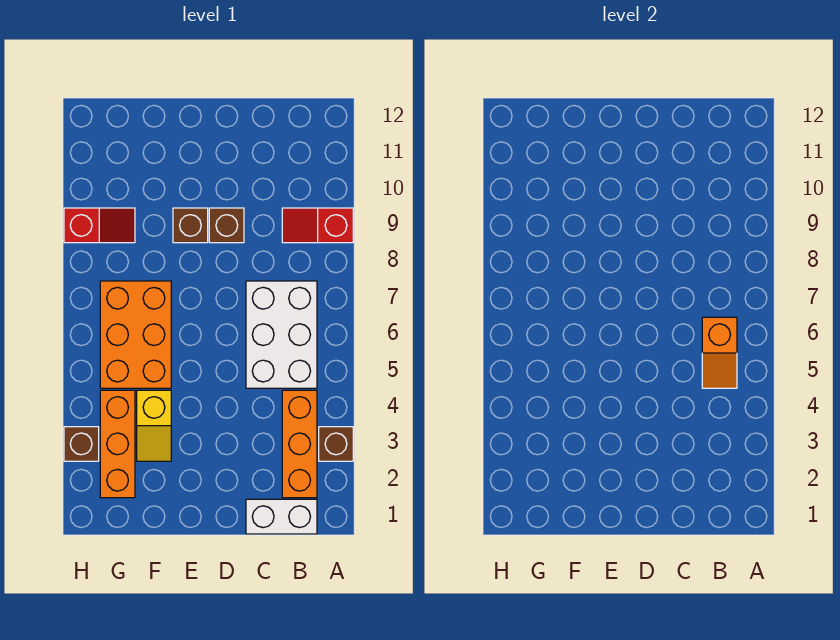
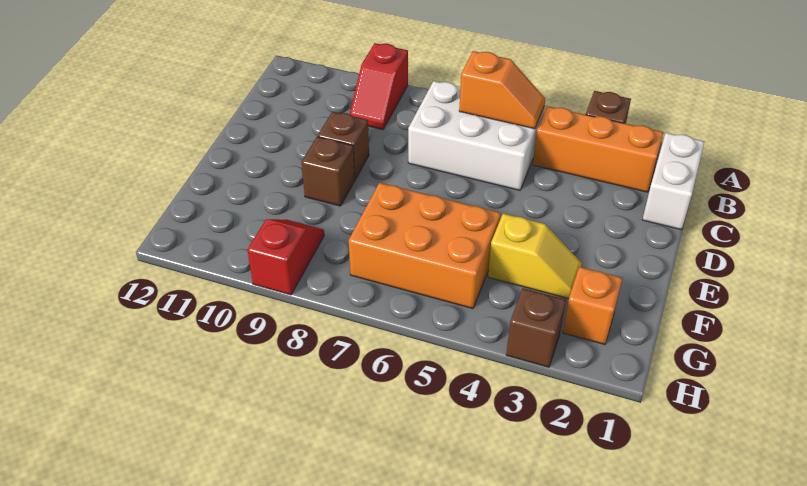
orange brick G2:G4 level 1 -> orange brick G2 level 1

